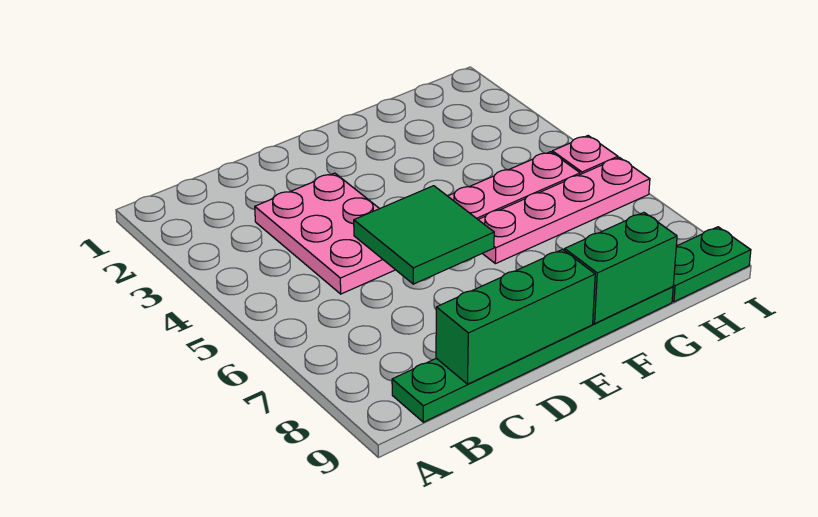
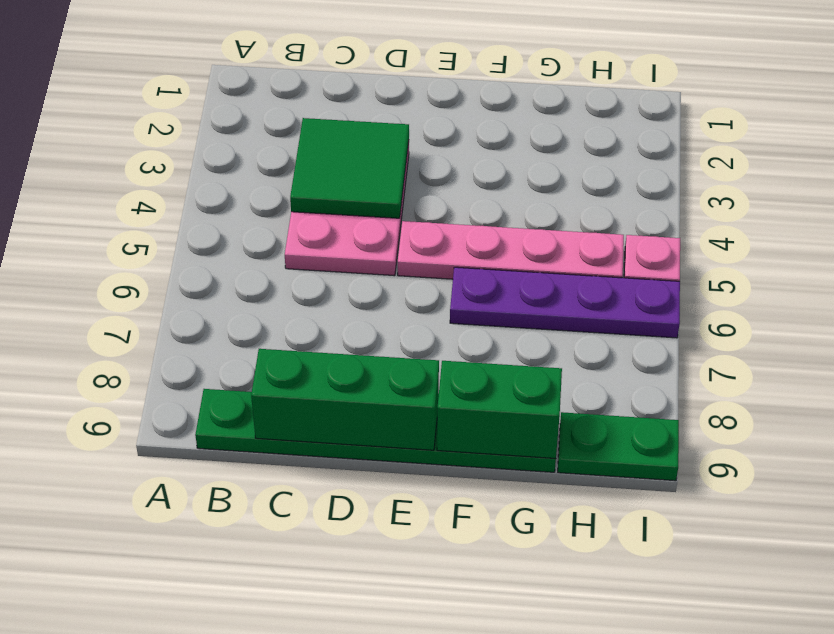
green tile D5:E6 level 2 -> green tile C3:D4 level 2
pink plate F6:I6 level 1 -> purple plate F6:I6 level 1

